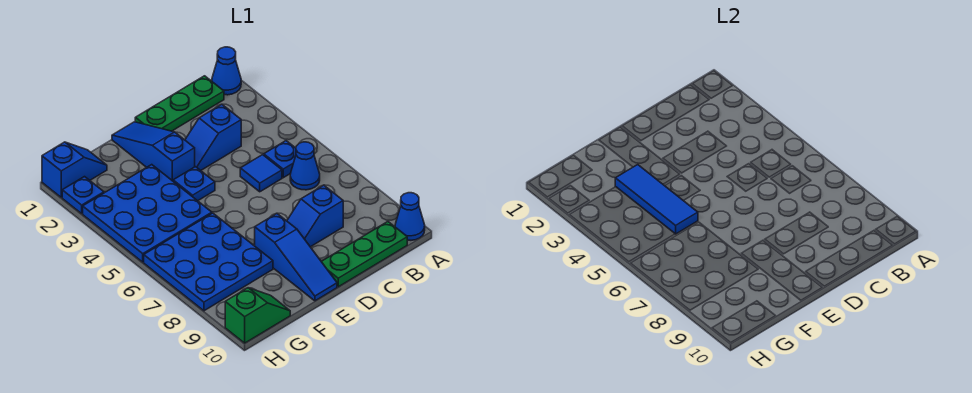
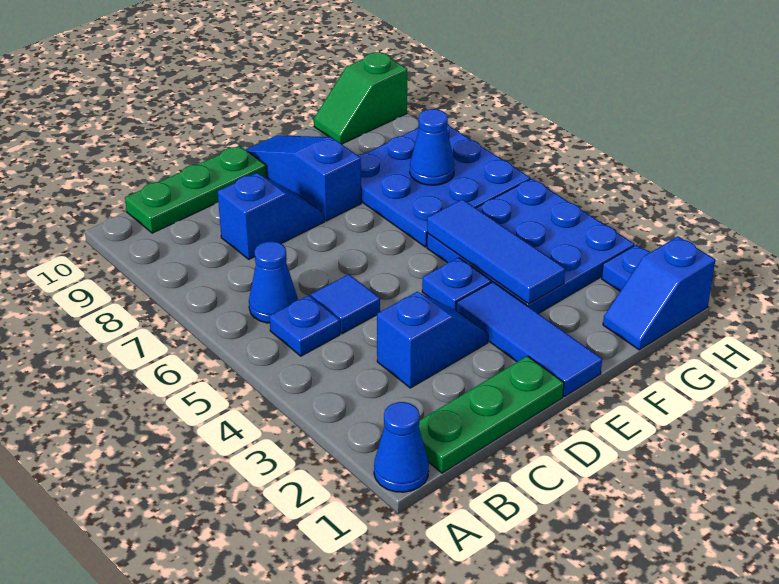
blue cone A10 level 1 -> blue cone G7 level 2
blue slope E1:E3 level 1 top 3 -> blue tile E1:E3 level 1

